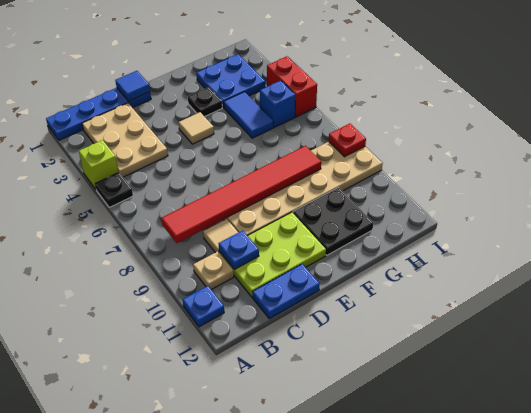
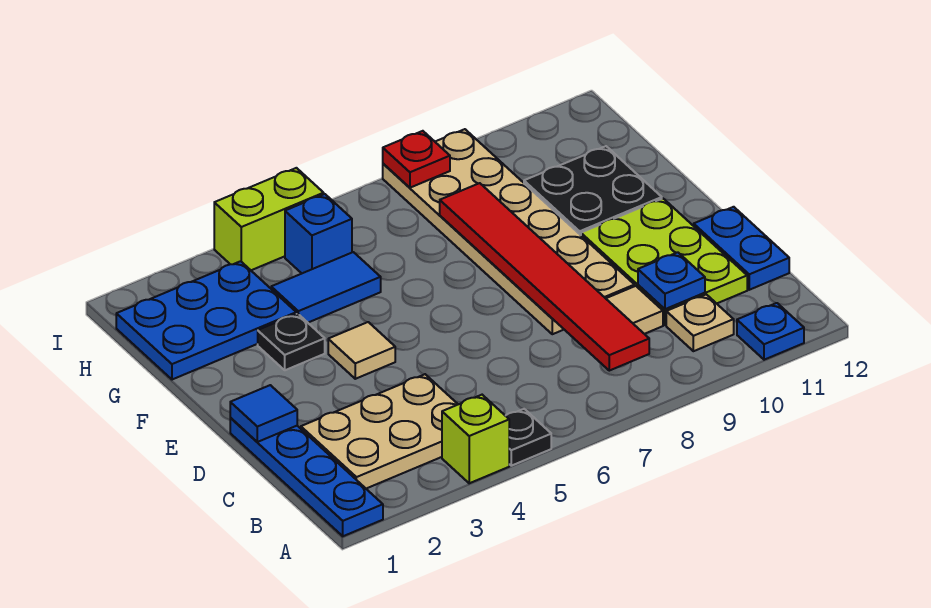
blue plate G2:H3 level 1 -> blue plate G1:H3 level 1
red brick I4:I5 level 1 -> lime brick I4:I5 level 1

